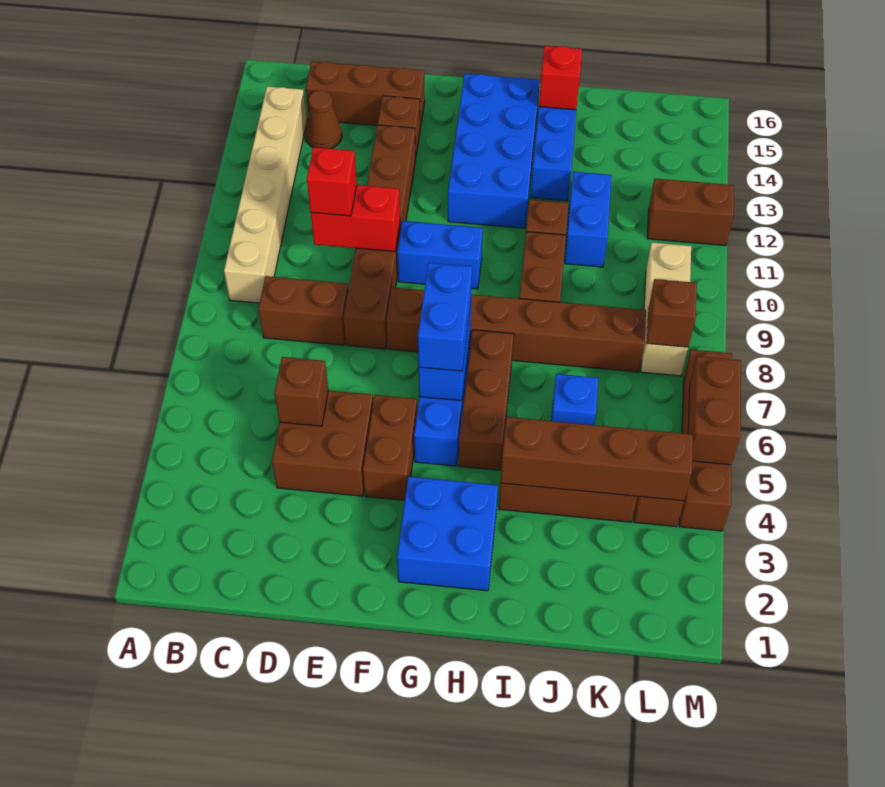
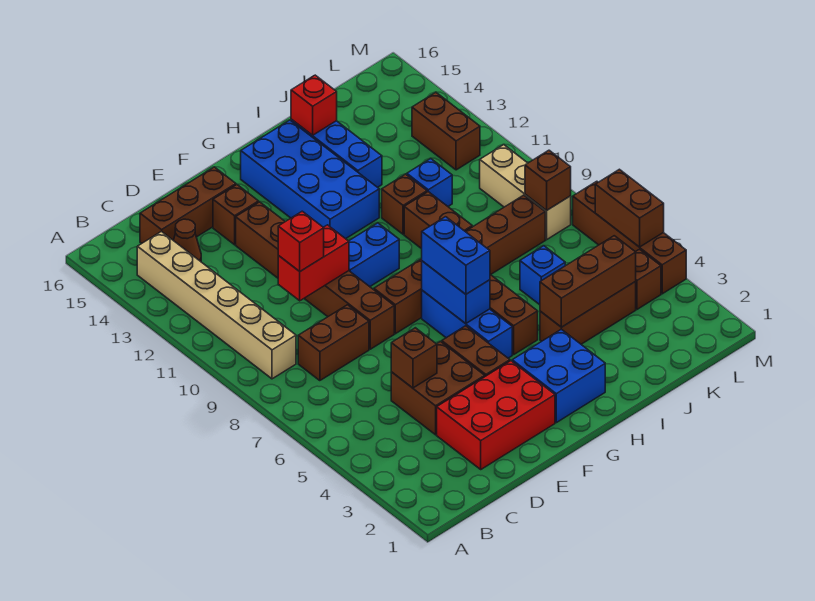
none -> red brick D2:F3 level 1
brown brick I4:L4 level 2 -> brown brick I4:K4 level 2
blue brick J11:J12 level 1 -> blue brick J11 level 1
brown brick L12:M12 level 1 -> brown brick L12:L13 level 1

